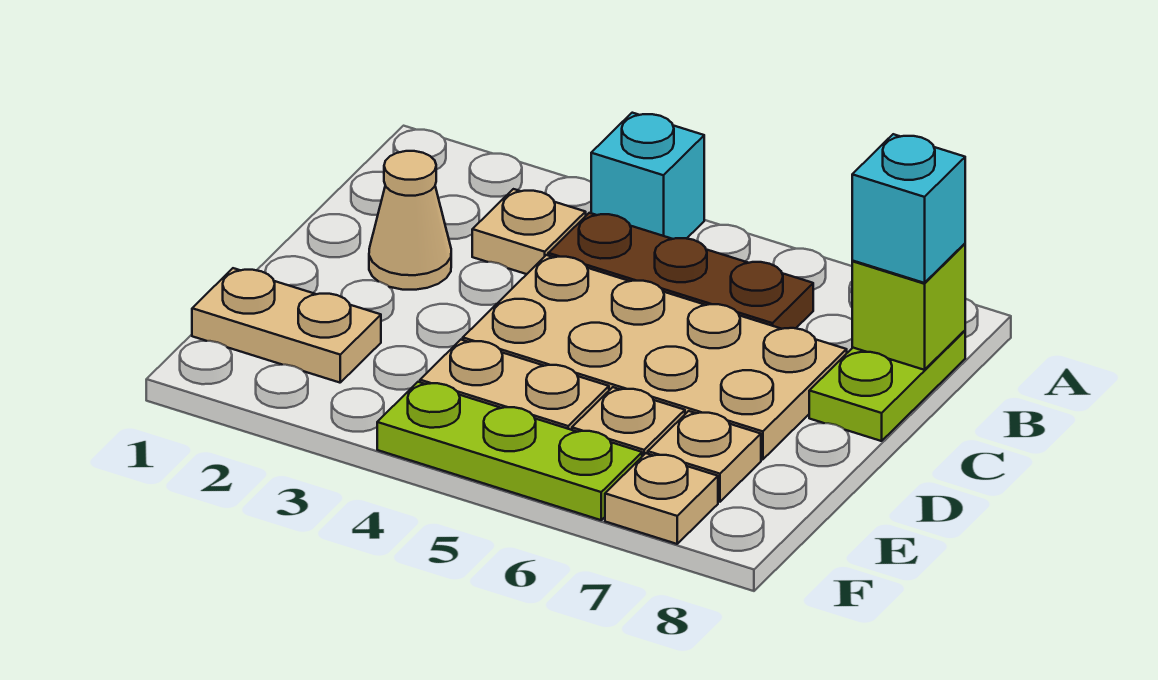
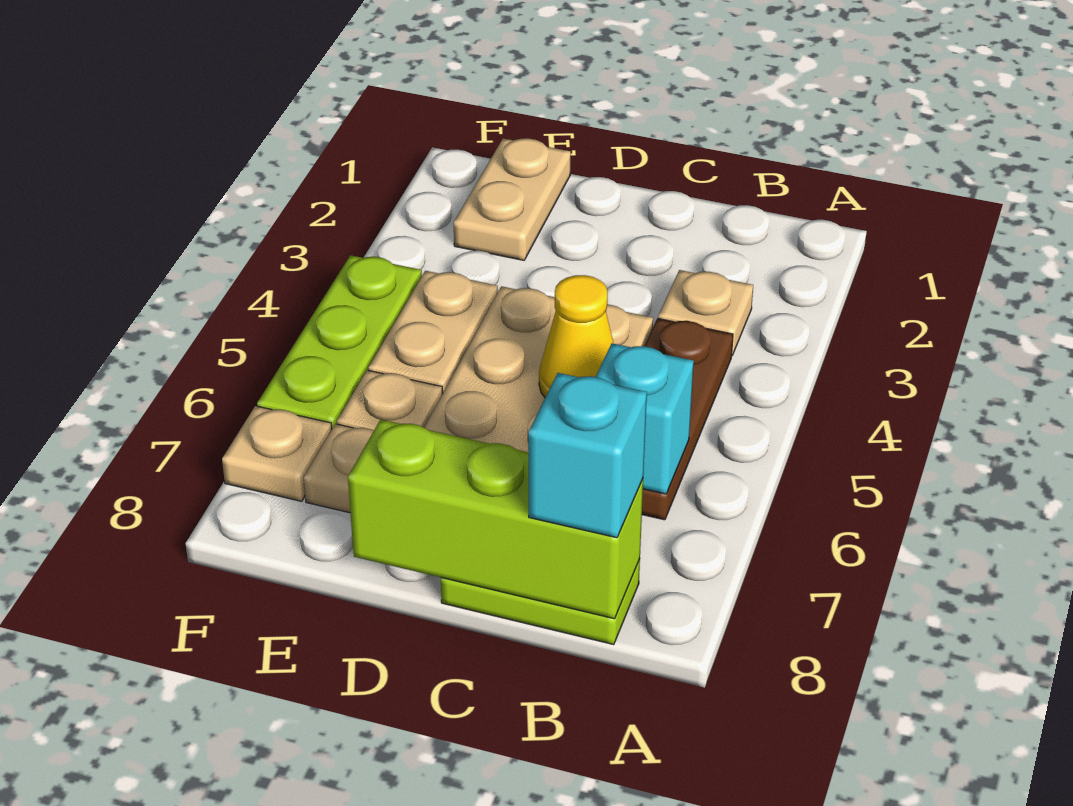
cyan brick A4 level 1 -> cyan brick B6 level 2
lime brick B8 level 2 -> lime brick B8:D8 level 2
tan cone C2 level 1 -> none
none -> yellow cone C5 level 2

